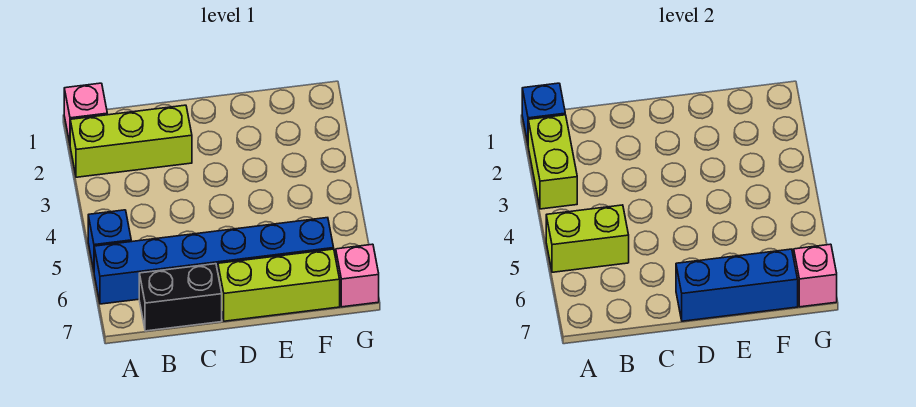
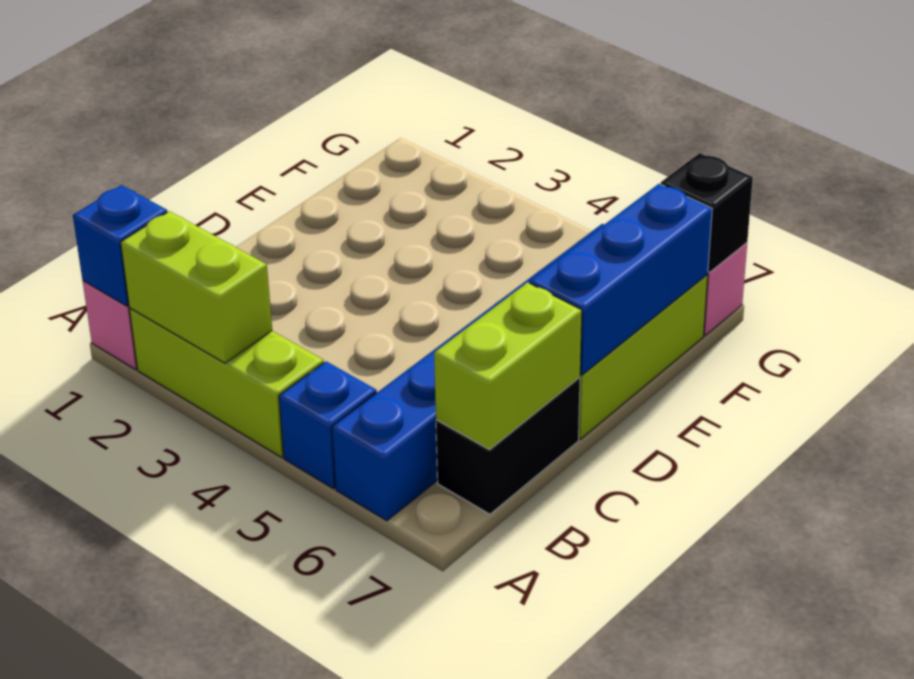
lime brick A2:C2 level 1 -> lime brick A2:A4 level 1
lime brick A5:B5 level 2 -> lime brick B7:C7 level 2
pink brick G7 level 2 -> black brick G7 level 2

